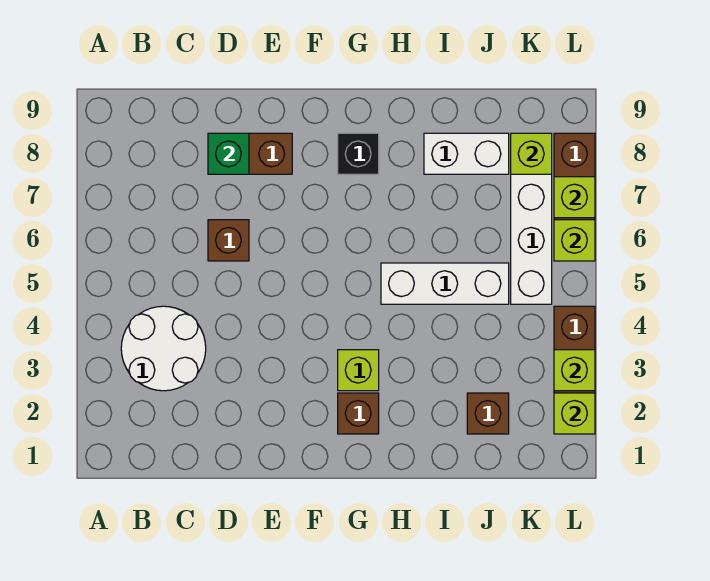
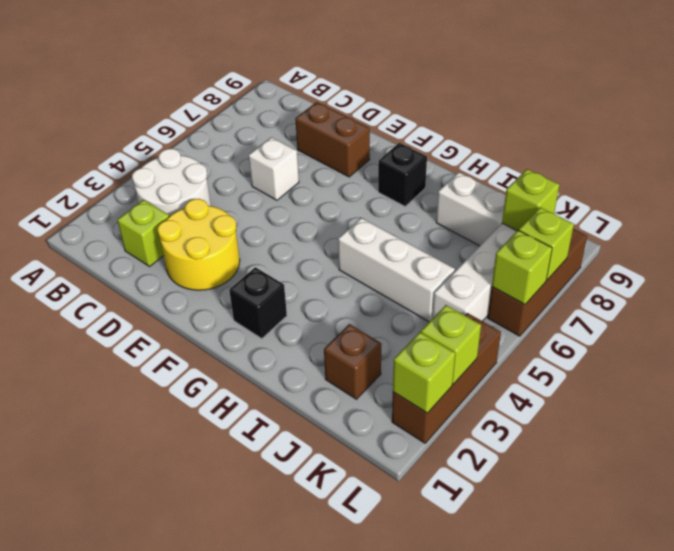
none -> yellow round brick D2:E3 level 1
brown brick D6 level 1 -> white brick D6 level 1
green brick D8 level 2 -> none
brown brick G2 level 1 -> black brick G2 level 1
lime brick G3 level 1 -> lime brick C2 level 1

